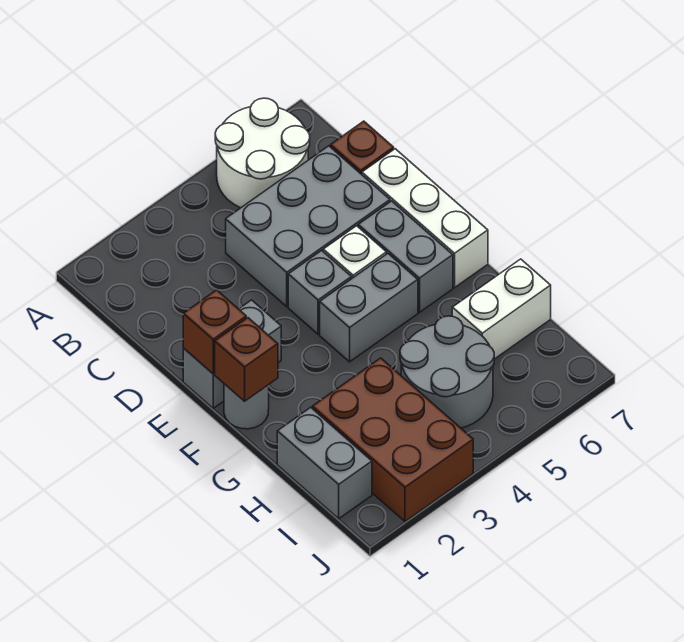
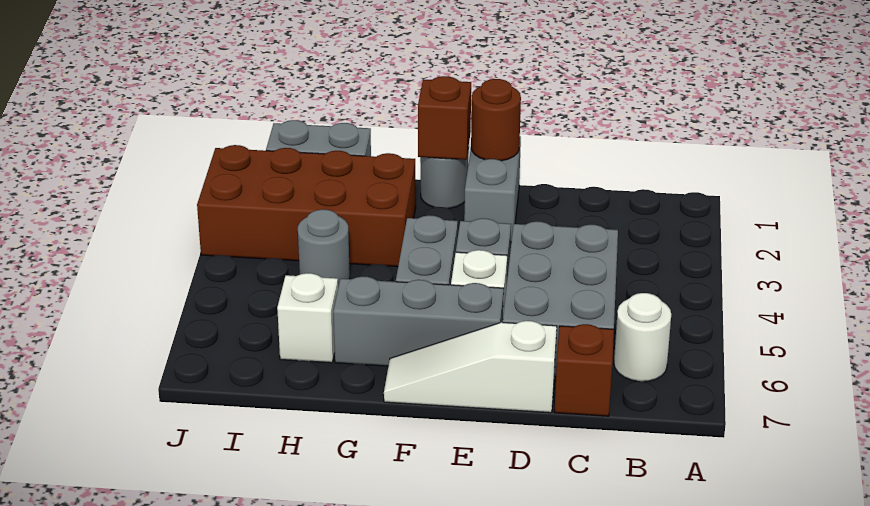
white round brick A5:B6 level 1 -> white round brick B6 level 1
white brick D7:F7 level 1 -> white slope D7:F7 level 1 top D
brown brick E1 level 2 -> brown round brick E1 level 2
grey brick E6:F6 level 1 -> grey brick E6:G6 level 1
brown brick H2:J3 level 1 -> brown brick G2:J3 level 1
grey round brick H4:I5 level 1 -> grey round brick H4 level 1
white brick H6:H7 level 1 -> white brick H6 level 1

